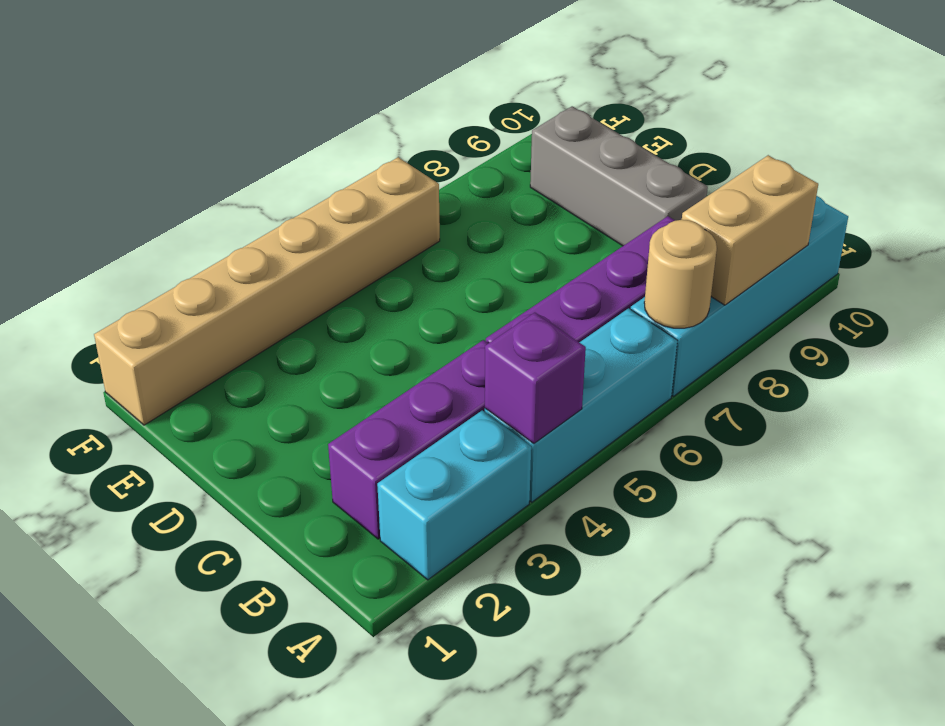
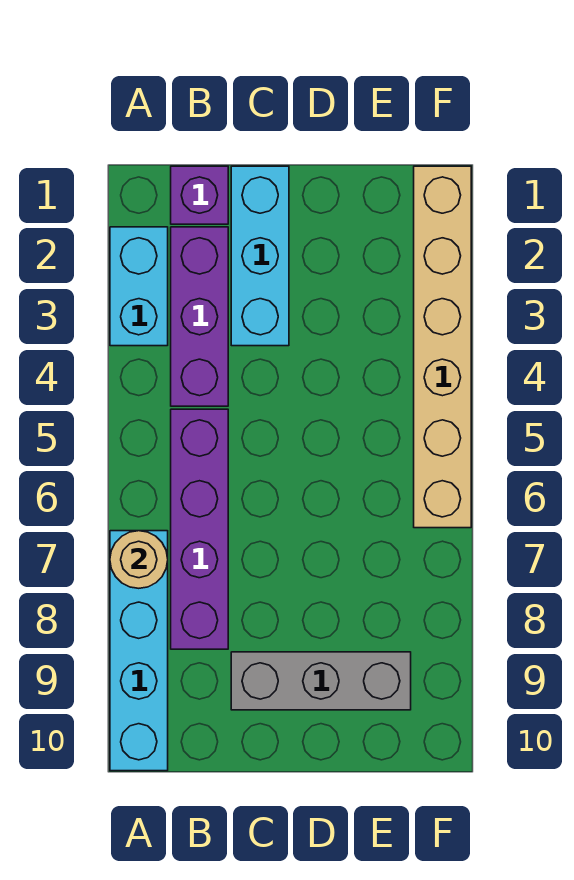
cyan brick A4:A6 level 1 -> cyan brick C1:C3 level 1
purple brick A4 level 2 -> purple brick B1 level 1
tan brick A8:A9 level 2 -> none

